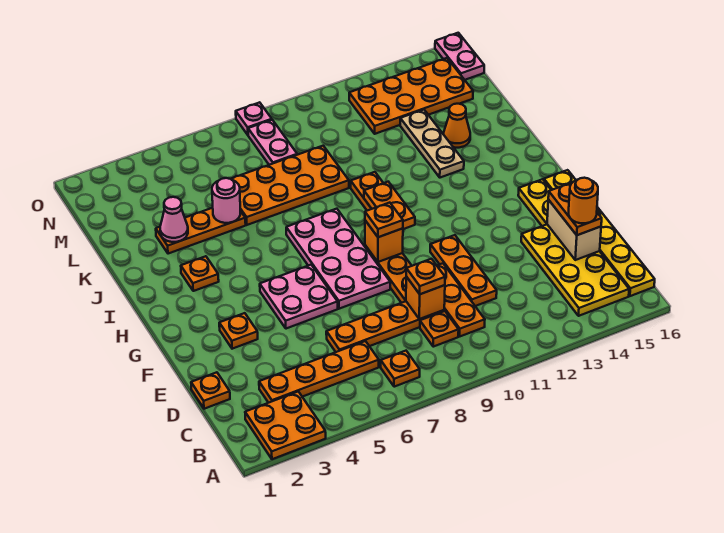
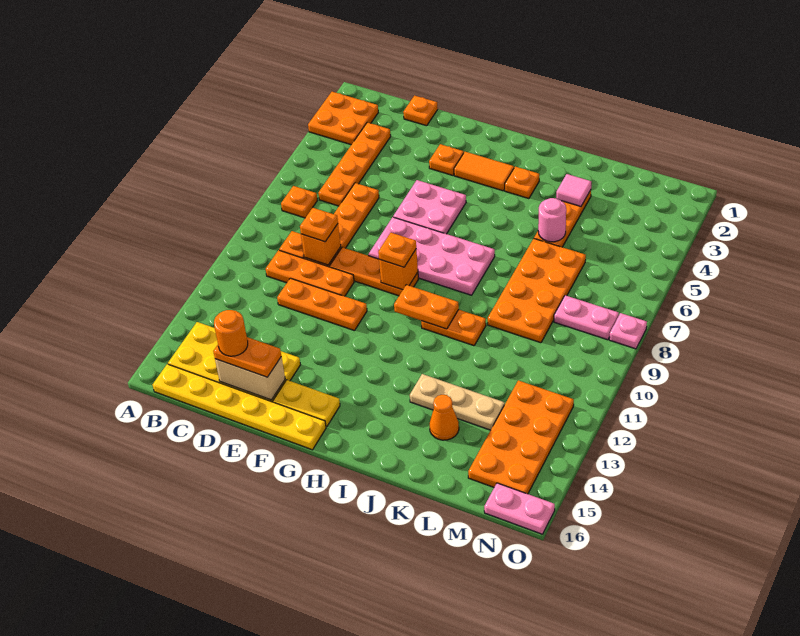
none -> orange tile G3:H3 level 1
pink cone K3 level 2 -> pink tile K3 level 2

